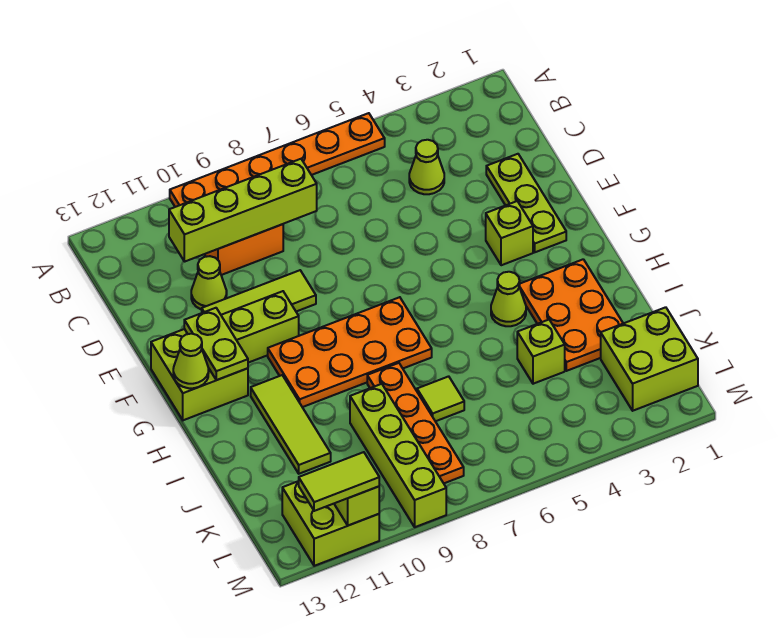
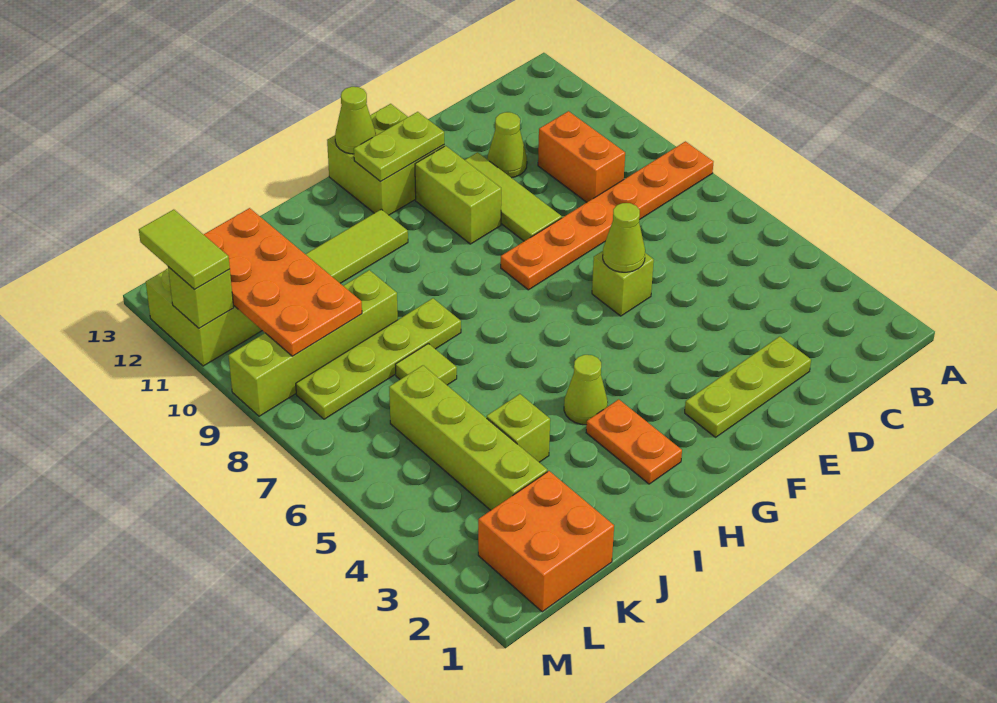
orange plate A5:A10 level 1 -> orange plate A8:F8 level 1
lime cone C4 level 1 -> lime cone E6 level 2
lime brick C8:C11 level 2 -> lime brick K3:K6 level 1
lime brick F3 level 1 -> lime brick E6 level 1
orange plate G7:H10 level 1 -> orange plate K9:L12 level 2
orange plate H2:J3 level 1 -> orange plate H2:H3 level 1
orange plate I8:L8 level 1 -> lime plate I8:L8 level 1
lime brick K1:L2 level 1 -> orange brick K1:L2 level 1

